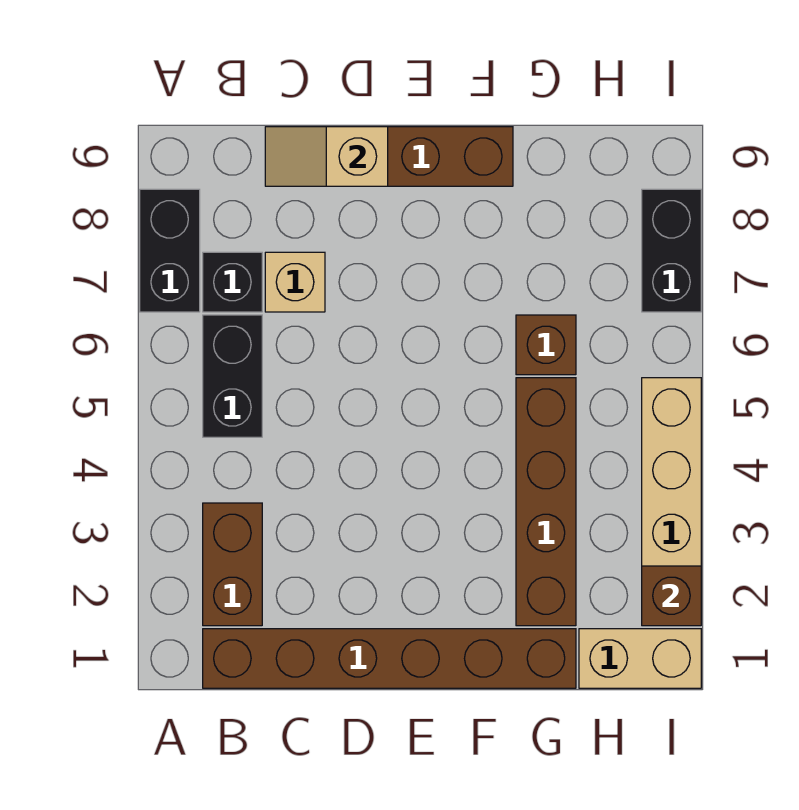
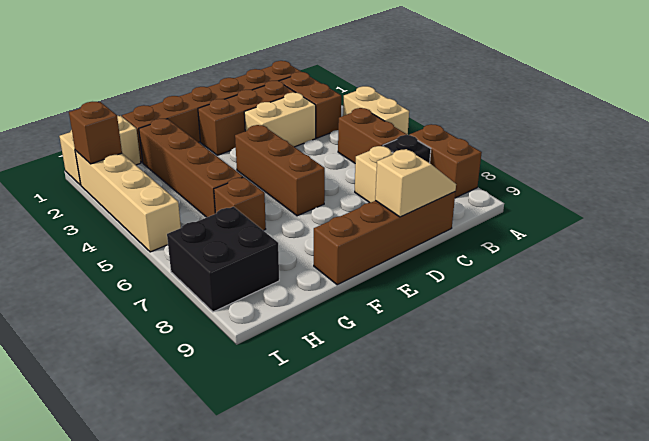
none -> tan brick A4:A5 level 1
black brick A7:A8 level 1 -> brown brick A7:A8 level 1
black brick B5:B6 level 1 -> brown brick B5:B6 level 1
none -> brown brick C2:E2 level 1
none -> tan brick C3:D3 level 1
none -> brown brick E4:E6 level 1
black brick I7:I8 level 1 -> black brick H7:I8 level 1

